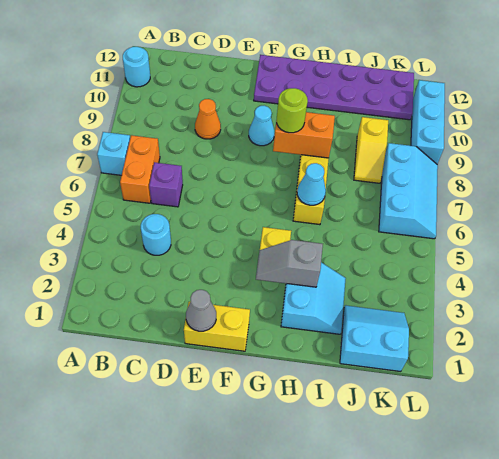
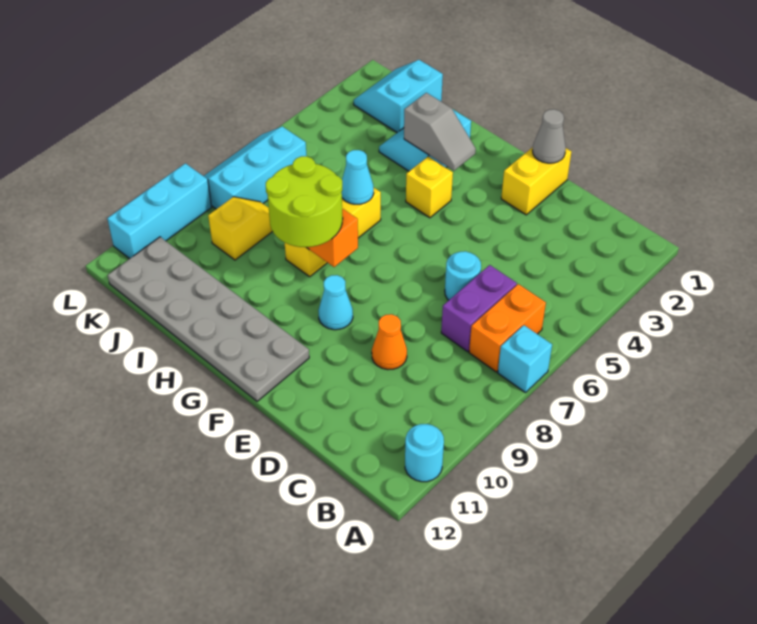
cyan round brick C4 level 1 -> cyan round brick D6 level 1
purple brick C6 level 1 -> purple brick C6:C7 level 1
yellow brick E1:F1 level 1 -> yellow brick E1:E2 level 1
purple plate F11:K12 level 1 -> grey plate F11:K12 level 1
lime round brick G8 level 3 -> lime round brick G8:H9 level 3
cyan slope J1:K2 level 1 top 1 -> cyan slope J1:K2 level 1 top J

